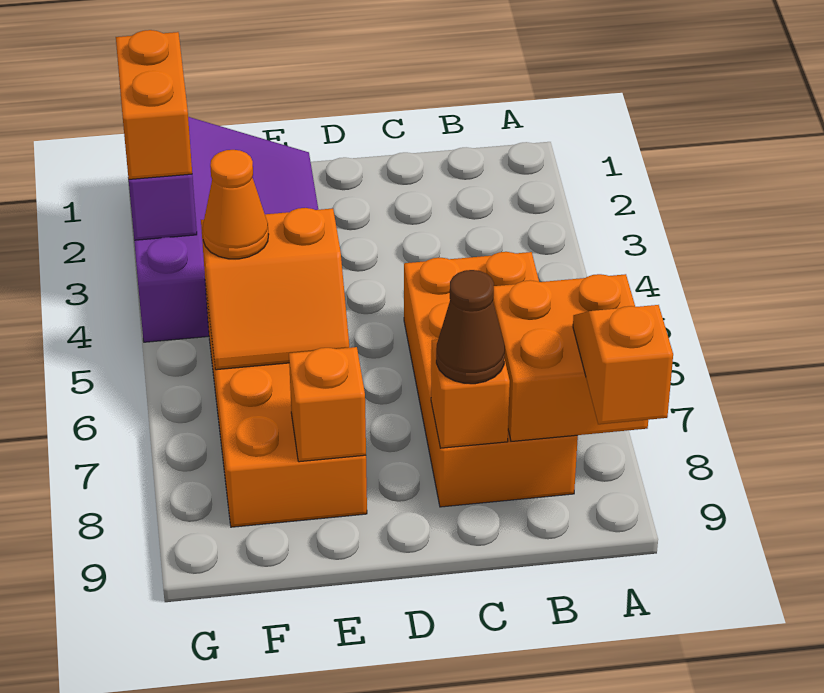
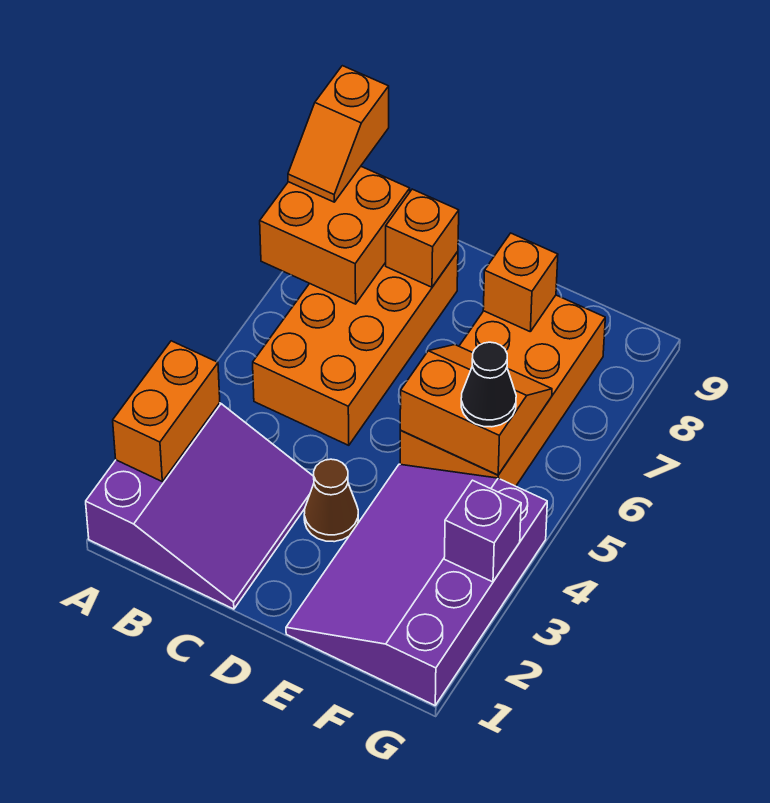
none -> purple slope A1:C3 level 1 top A
brown cone C8 level 3 -> brown cone D3 level 1
orange cone F5 level 3 -> black cone F5 level 3
orange brick G2:G3 level 3 -> orange brick A2:A3 level 2

